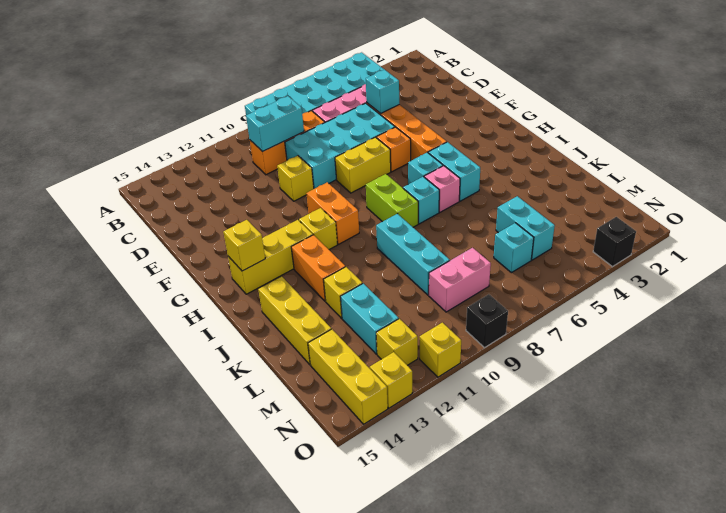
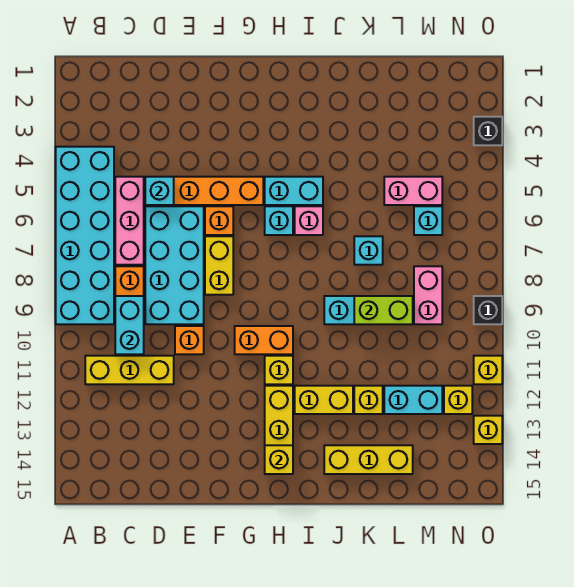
yellow brick E10 level 1 -> orange brick E10 level 1
lime brick H8:I8 level 1 -> lime brick K9:L9 level 2
cyan brick I7 level 1 -> cyan brick K7 level 1
orange brick I12:J12 level 1 -> yellow brick I12:J12 level 1
cyan brick L5:M5 level 1 -> pink brick L5:M5 level 1
yellow brick M14:O14 level 1 -> yellow brick B11:D11 level 1

